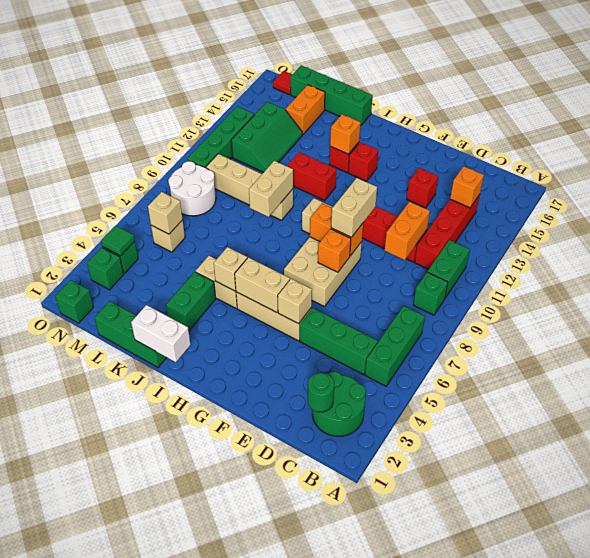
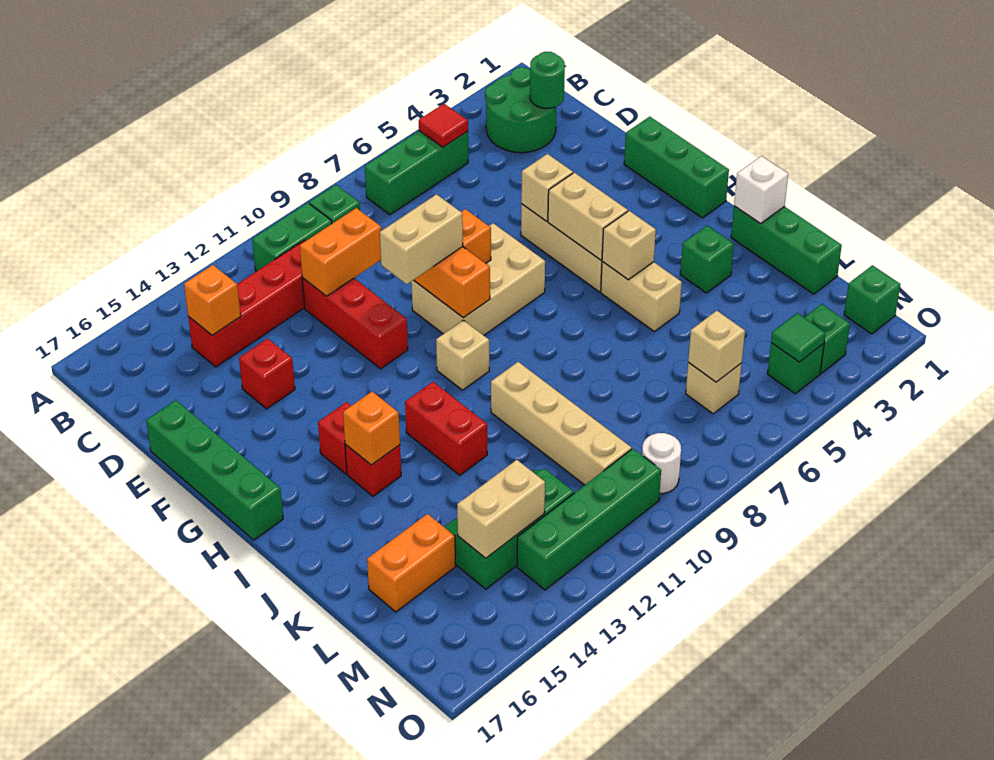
green brick C5:E5 level 1 -> green brick F1:H1 level 1
white brick I1:J1 level 2 -> white brick J1 level 2
green brick J3:J4 level 1 -> green brick J3 level 1
tan brick J9:J10 level 2 -> tan brick M13:M14 level 2
green brick J17:M17 level 1 -> green brick E17:H17 level 1
white round brick M8:N9 level 1 -> white round brick N9 level 1
red tile N17 level 1 -> red tile B5 level 2

